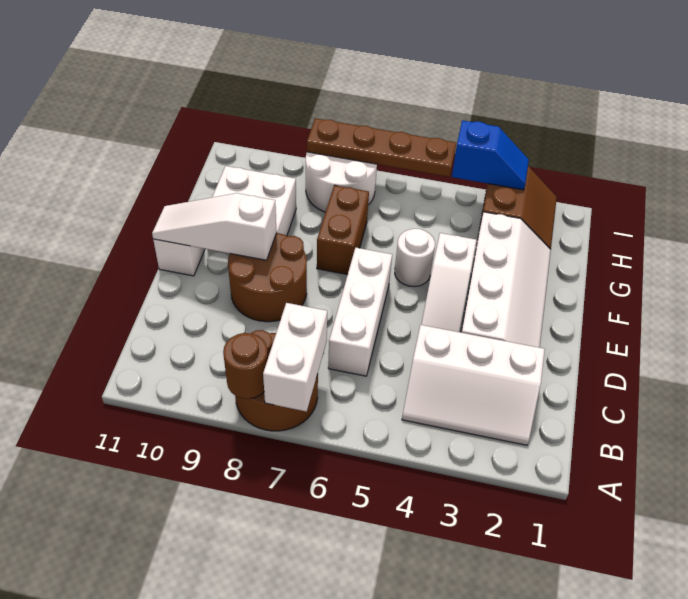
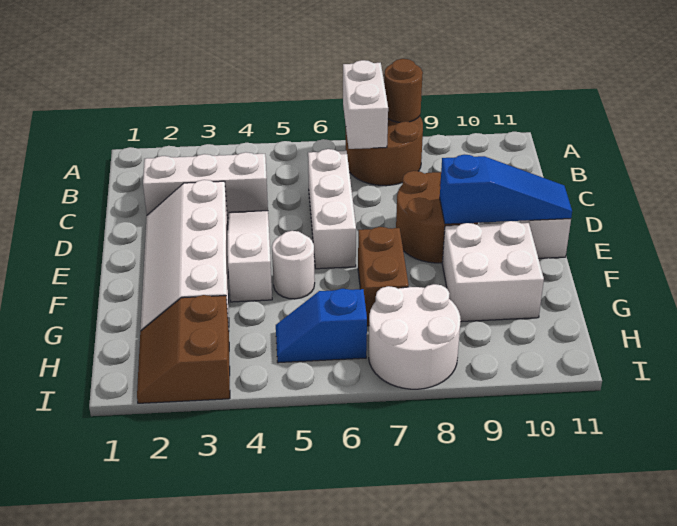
white slope E9:E11 level 2 top 9 -> blue slope E9:E11 level 2 top 9
blue slope I3:I4 level 2 top 4 -> blue slope H5:H6 level 1 top 6
brown plate I5:I8 level 2 -> none

